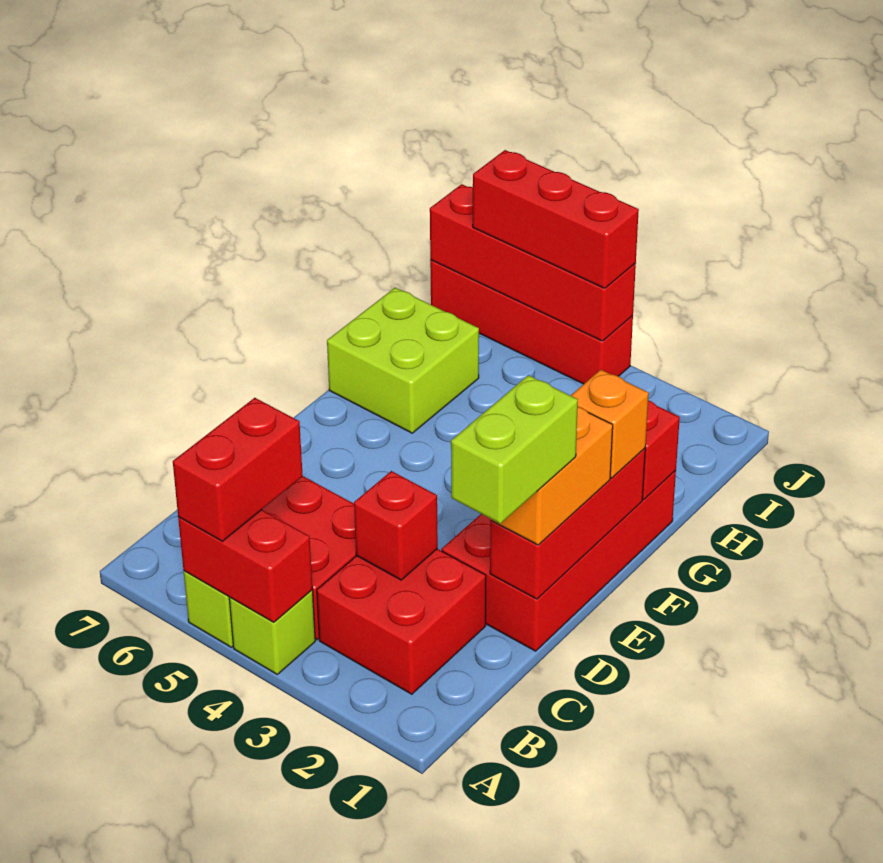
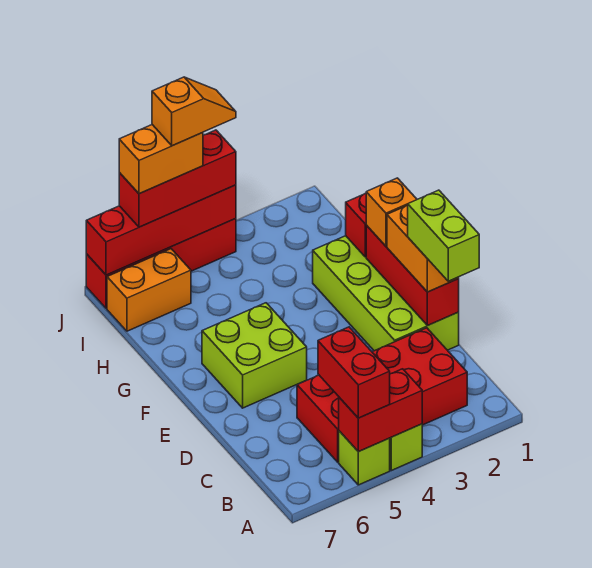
red brick C3 level 2 -> none
red brick D1:G2 level 1 -> lime brick D1:G2 level 1
lime brick G6:H7 level 1 -> lime brick E5:F6 level 1
none -> orange brick I6:I7 level 1
none -> orange slope J4:J5 level 5 top 5
none -> orange brick J5:J6 level 4

